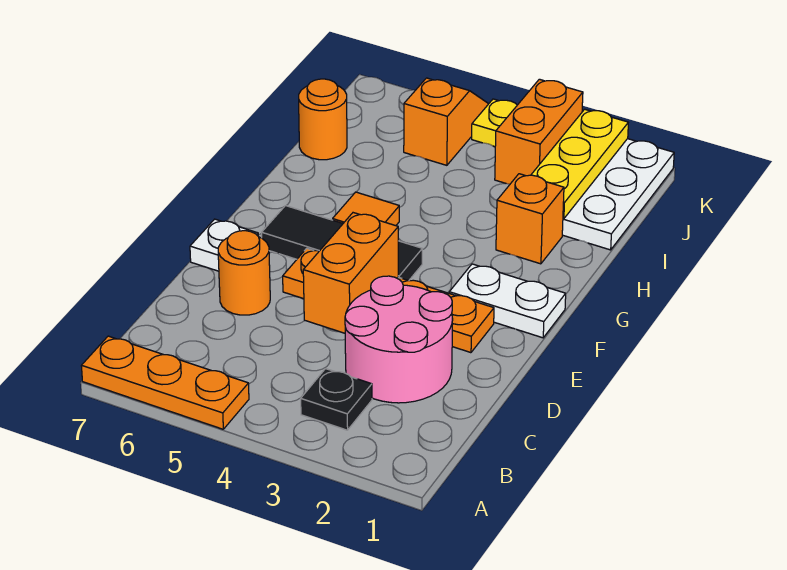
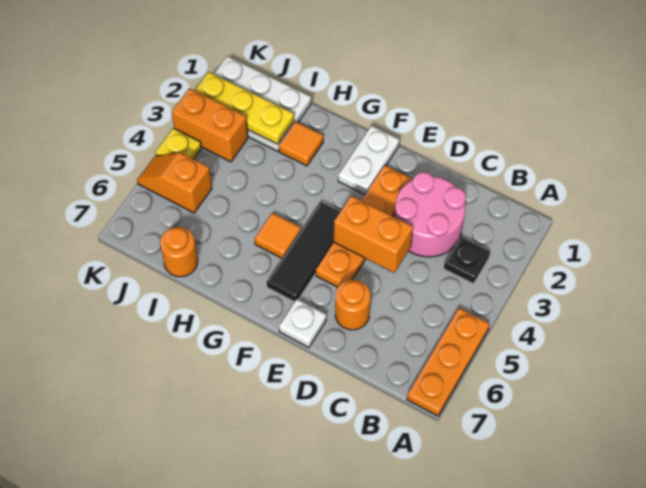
orange brick H2 level 1 -> orange tile H2 level 1

